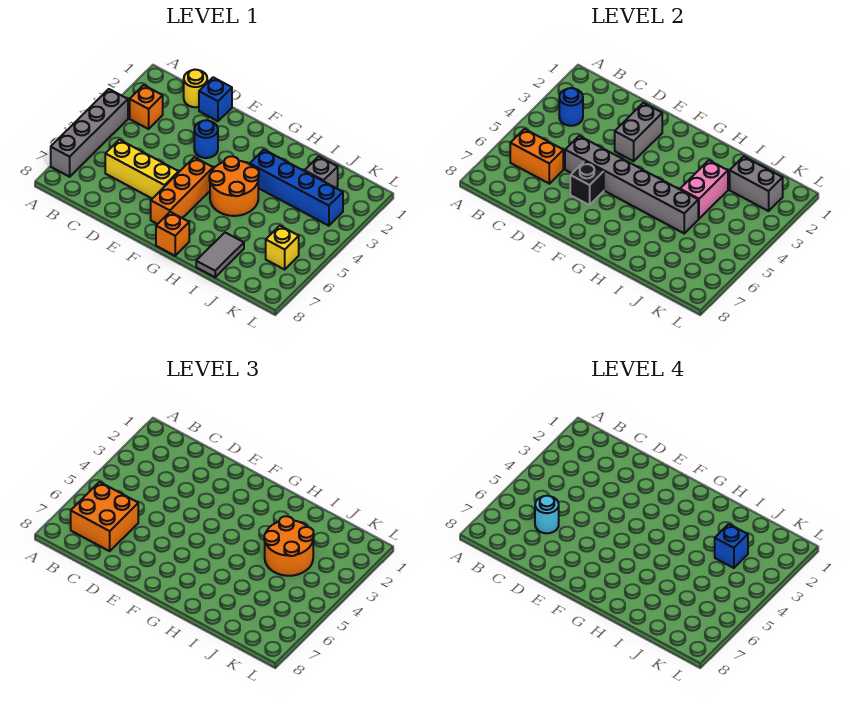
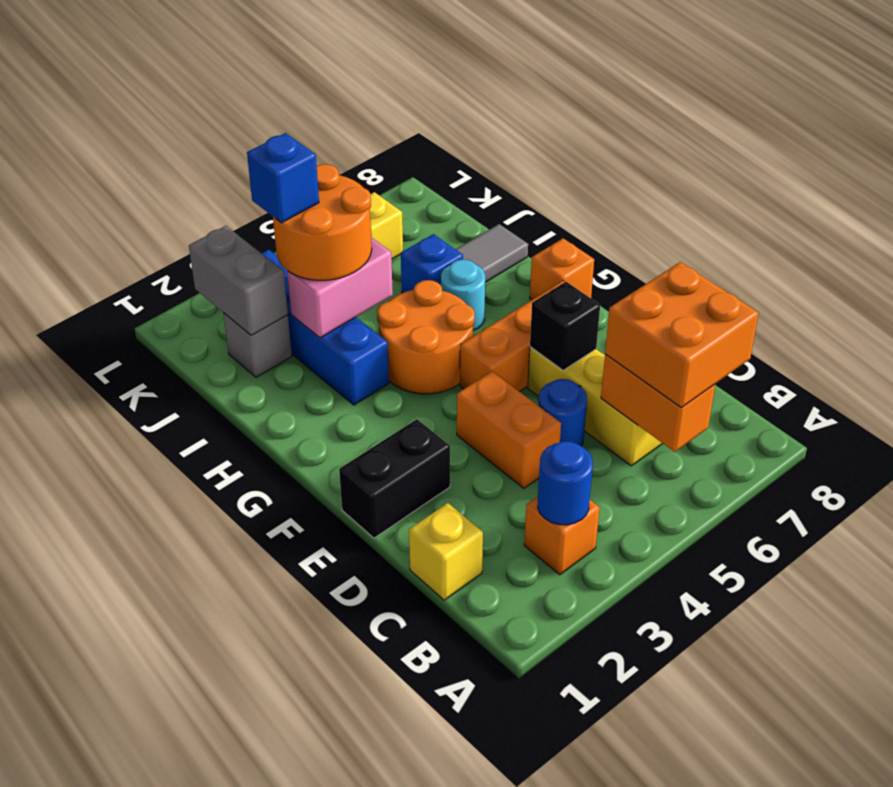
grey brick A4:A7 level 1 -> none
yellow round brick C1 level 1 -> yellow brick C1 level 1
cyan round brick C6 level 4 -> cyan round brick H6 level 1
blue brick D1 level 1 -> blue brick I6 level 1
none -> orange brick D4:E4 level 1
grey brick D5:I5 level 2 -> none
none -> black brick E1:E2 level 1
grey brick E2:E3 level 2 -> none
blue round brick E3 level 1 -> blue round brick D5 level 1

